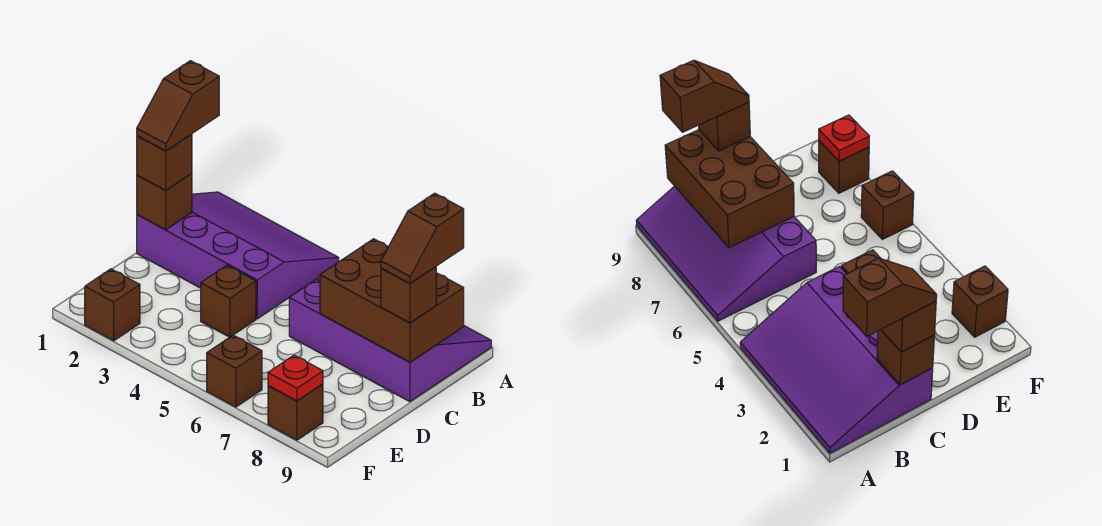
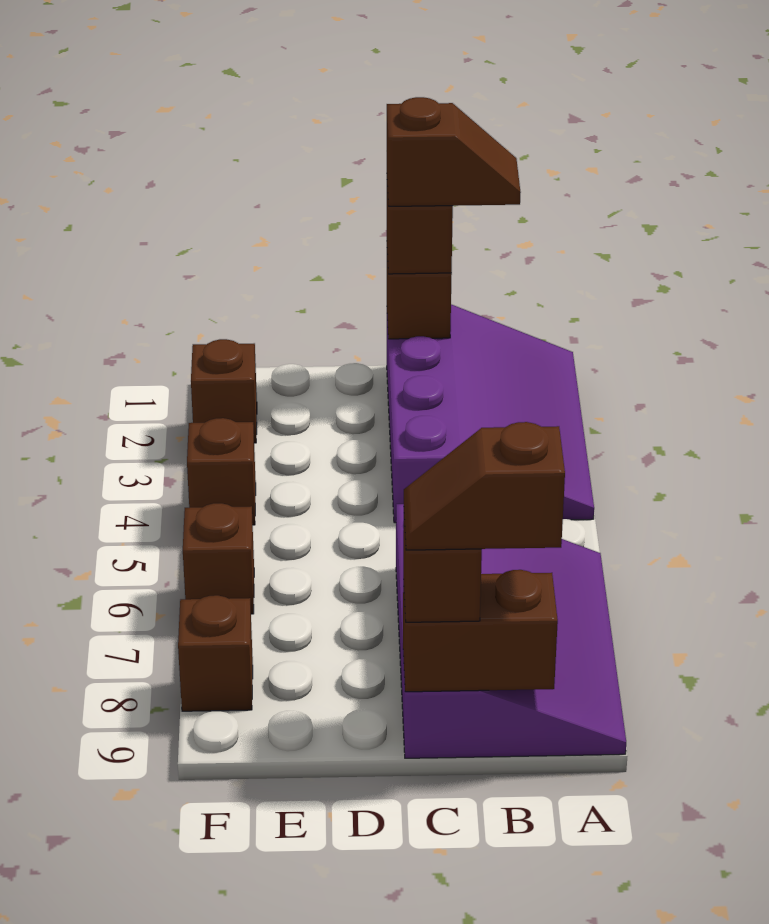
brown slope B1:C1 level 4 top B -> brown slope B1:C1 level 4 top C
brown brick B7:C9 level 2 -> brown brick B9:C9 level 2
brown brick D4 level 1 -> brown brick F4 level 1
red plate F8 level 2 -> none

